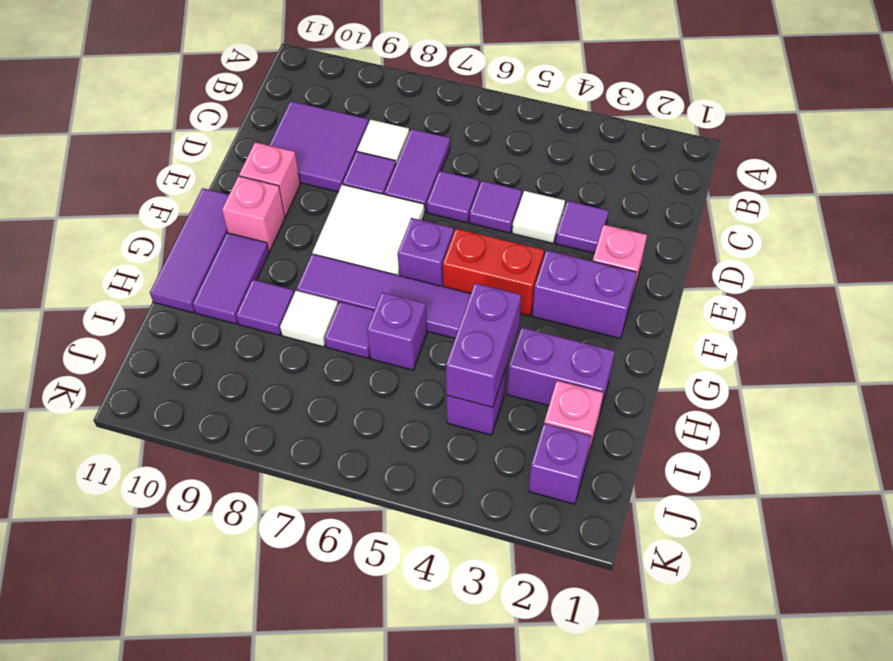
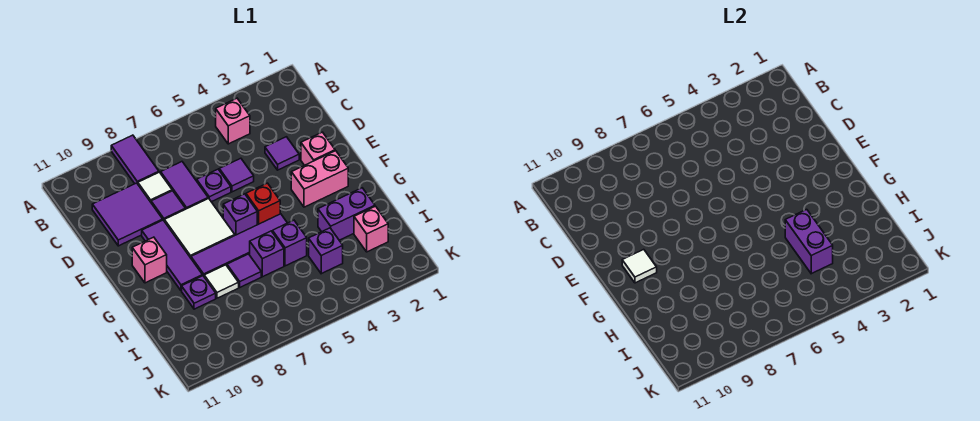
white tile D4 level 1 -> white tile F10 level 2
purple tile D6 level 1 -> purple plate D6 level 1
pink brick E10 level 1 -> pink brick B4 level 1
purple brick F2:F3 level 1 -> pink brick F2:F3 level 1
red brick F4:F5 level 1 -> red brick F5 level 1
purple tile F11:H11 level 1 -> purple tile E9:G9 level 1
purple tile G10:H10 level 1 -> purple tile A8:B8 level 1
purple tile H9 level 1 -> purple plate H9 level 1
purple brick J2 level 1 -> purple brick H5 level 1

